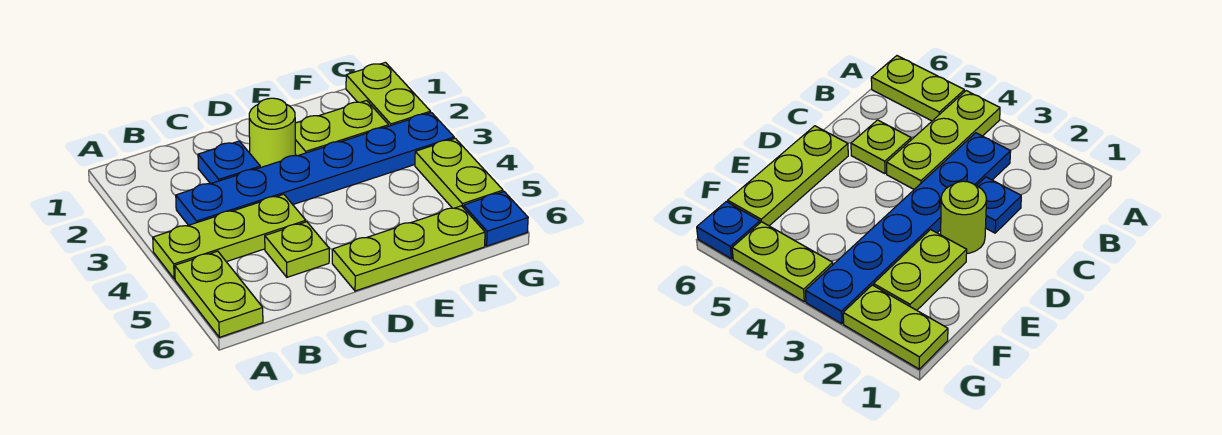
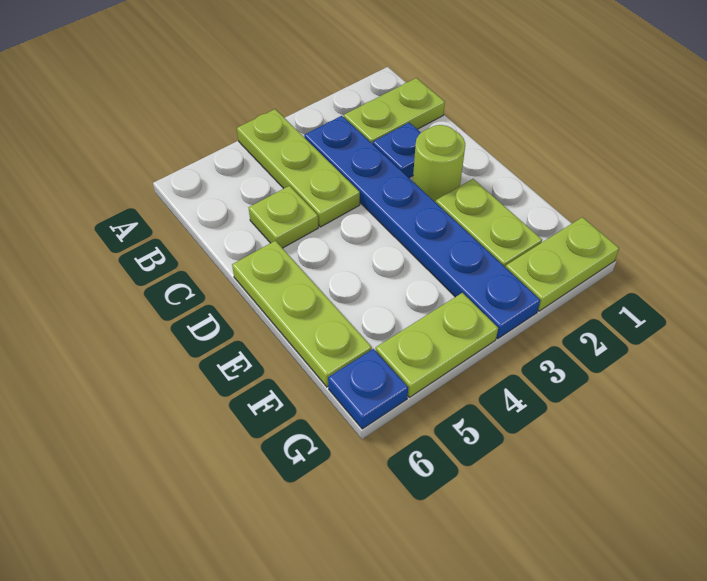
lime plate A5:A6 level 1 -> lime plate B1:B2 level 1

